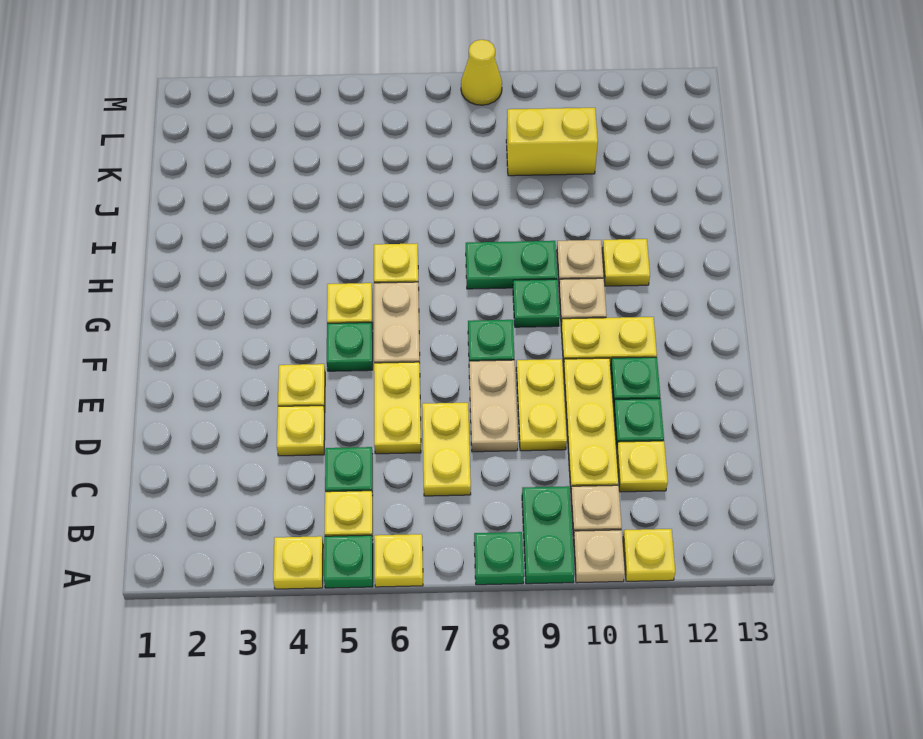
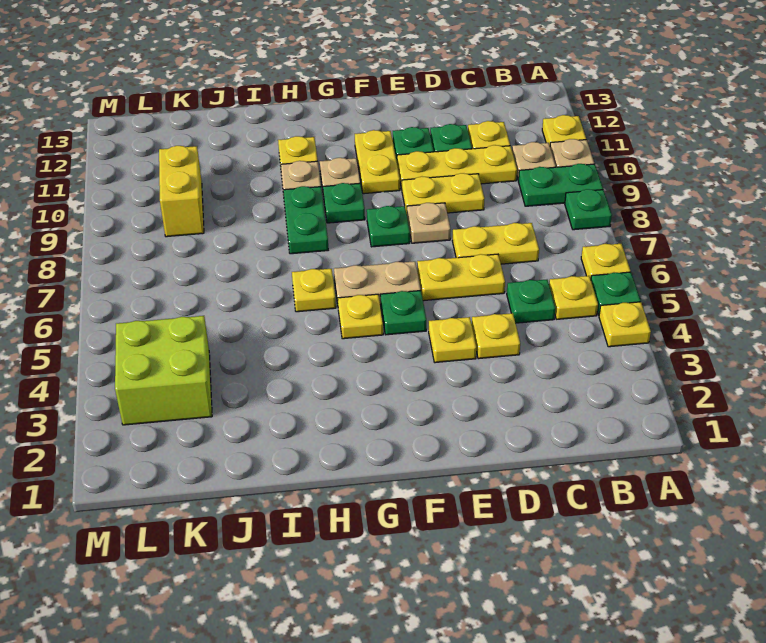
tan plate D8:E8 level 1 -> tan plate E8 level 1
none -> lime brick K3:L4 level 1
yellow cone M8 level 1 -> none

